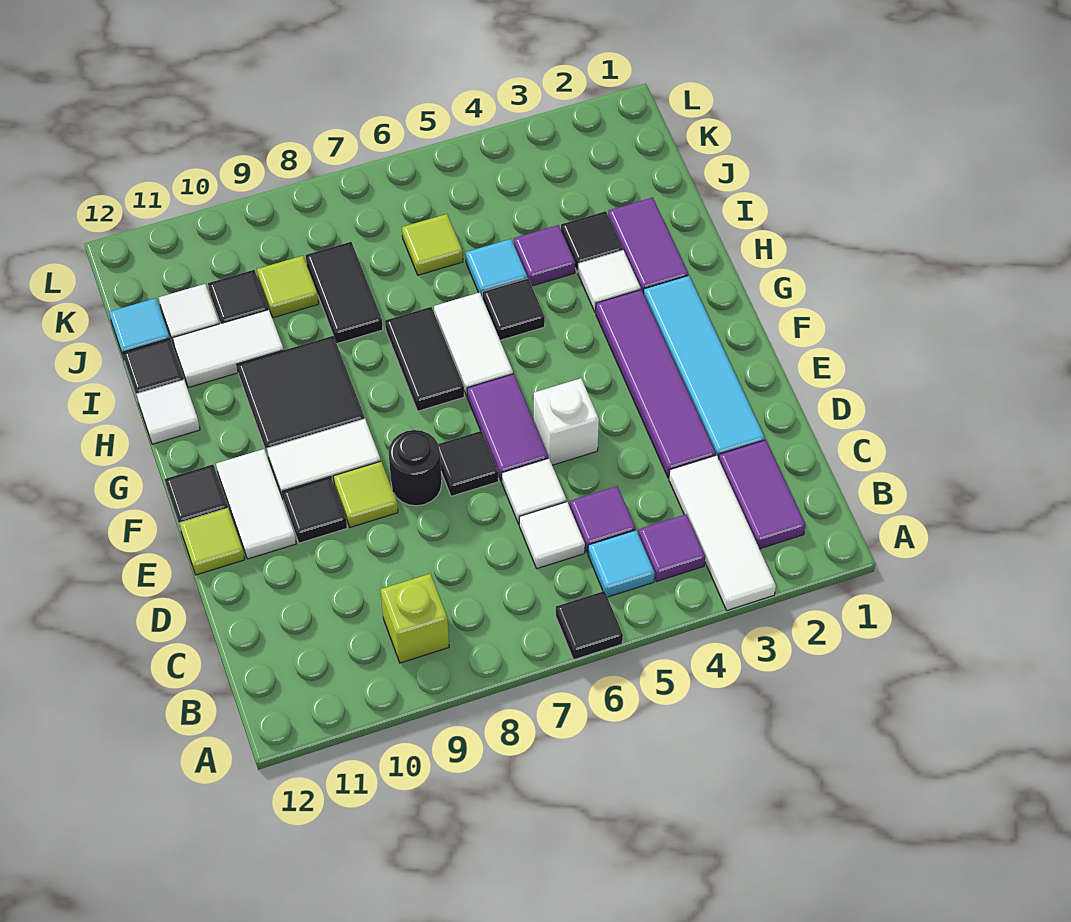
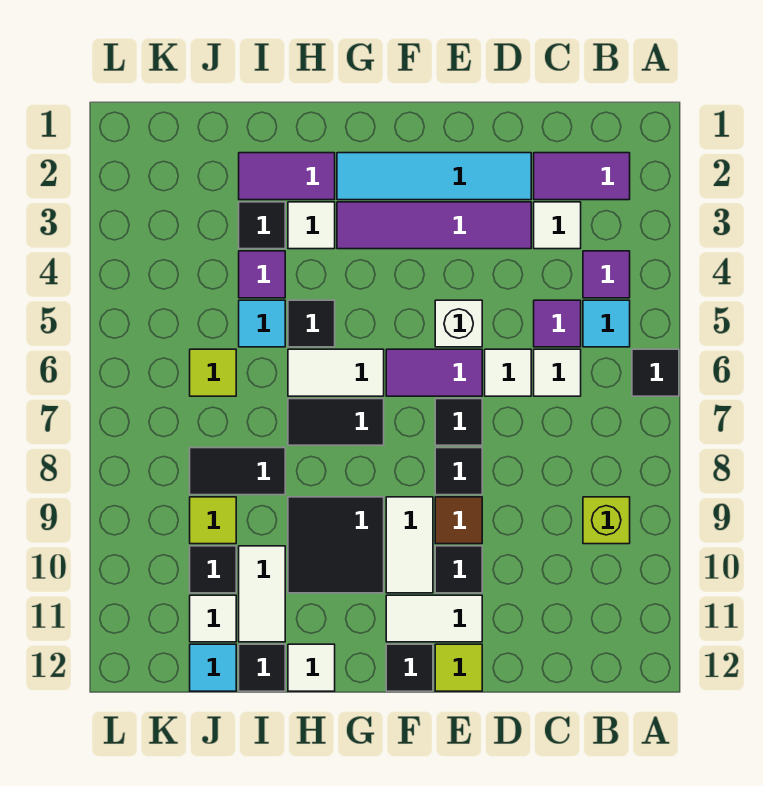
white tile A3:C3 level 1 -> white tile C3 level 1
black round brick E8 level 1 -> black tile E8 level 1
lime tile E9 level 1 -> brown tile E9 level 1

